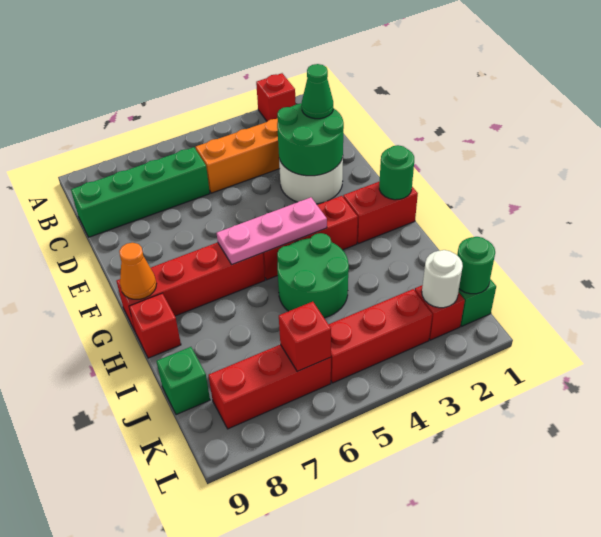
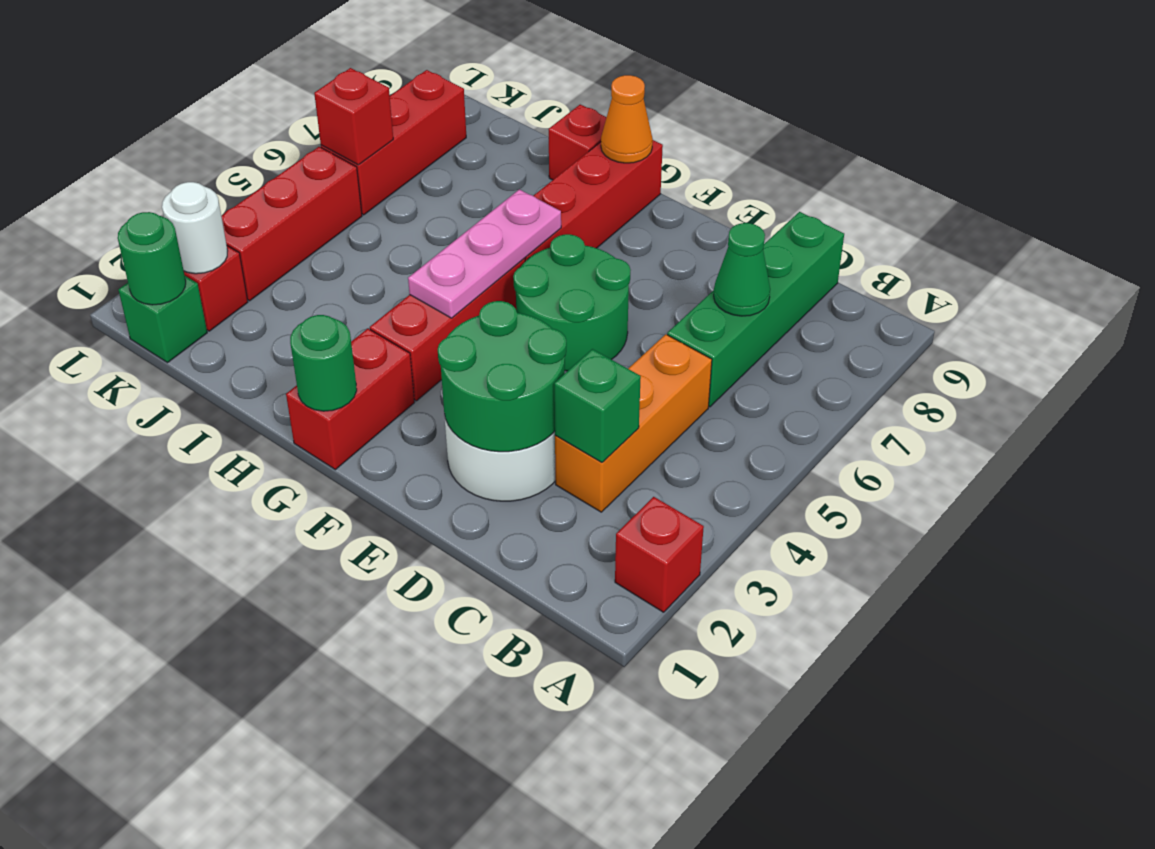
green cone D2 level 3 -> green cone C7 level 2
green round brick H4:I5 level 1 -> green round brick E5:F6 level 1
green brick J9 level 1 -> green brick C3 level 2

